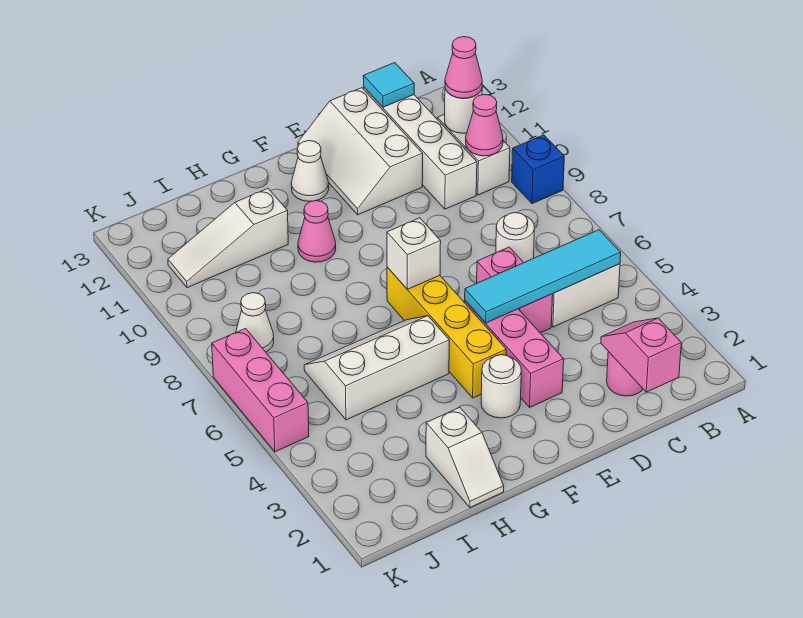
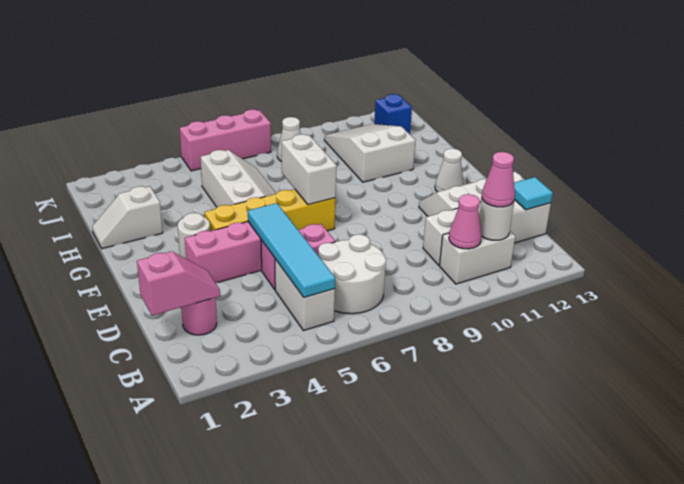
blue brick A9 level 1 -> blue brick J12 level 1
white round brick C7 level 1 -> white round brick B6:C7 level 1
white brick F7 level 2 -> white brick F7:G7 level 2
pink cone G10 level 1 -> none
white slope H11:J11 level 1 top H -> white slope H10:J11 level 1 top H

